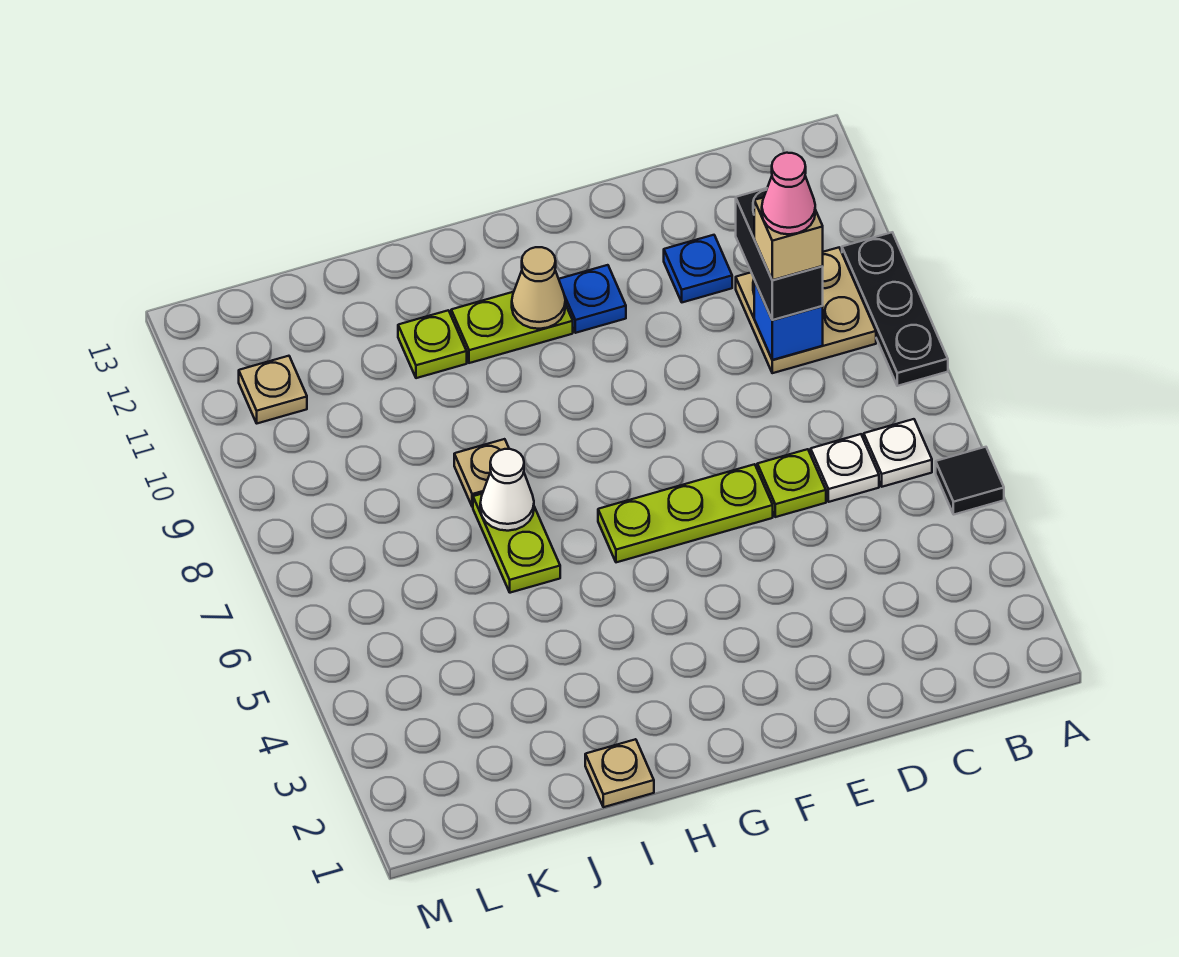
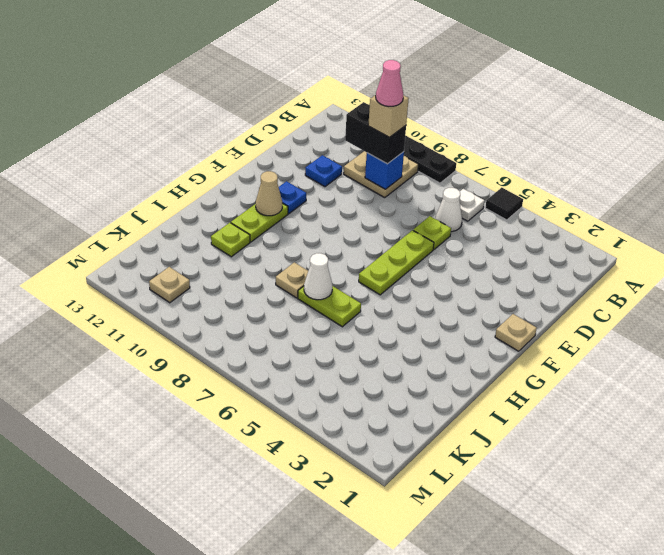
white plate C6 level 1 -> white cone C6 level 1
tan plate I1 level 1 -> tan plate F1 level 1

